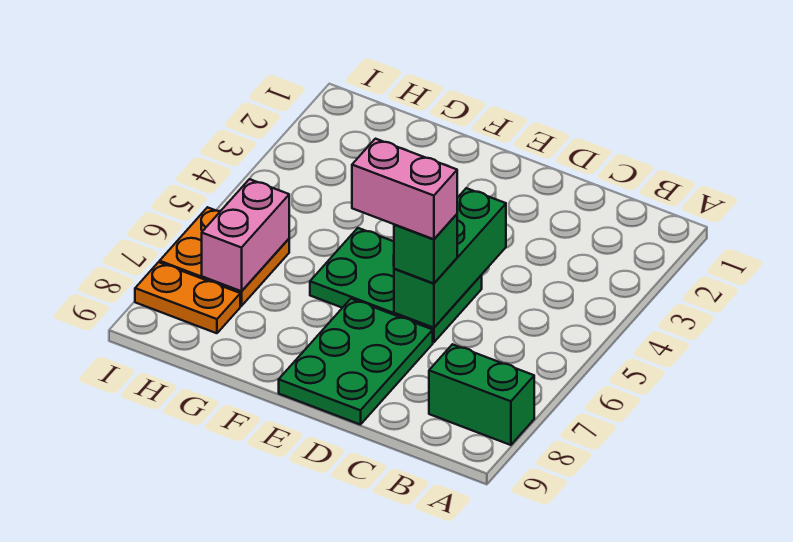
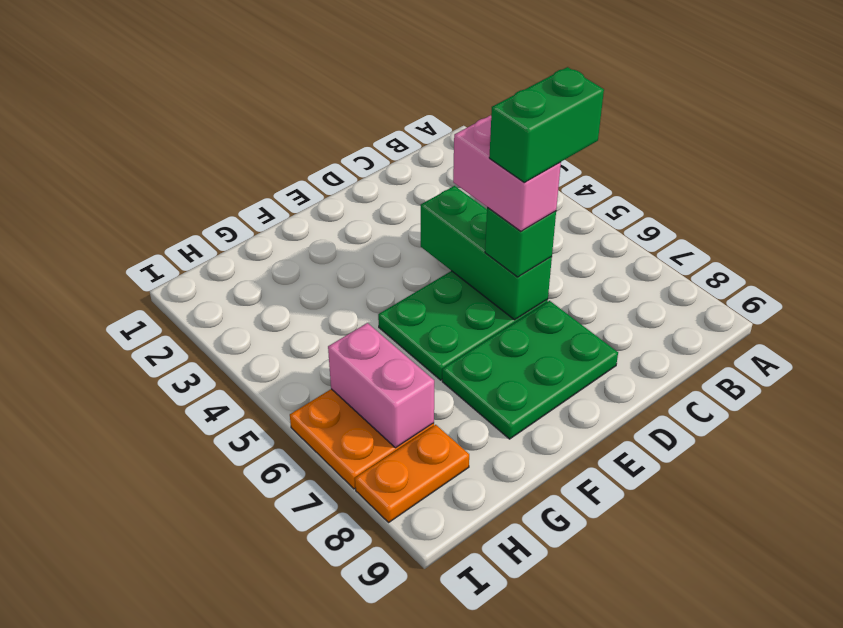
green brick A8:B8 level 1 -> green brick C6:D6 level 5
pink brick D6:E6 level 4 -> pink brick D5:D6 level 4
green plate D7:E9 level 1 -> green plate D7:F8 level 1

